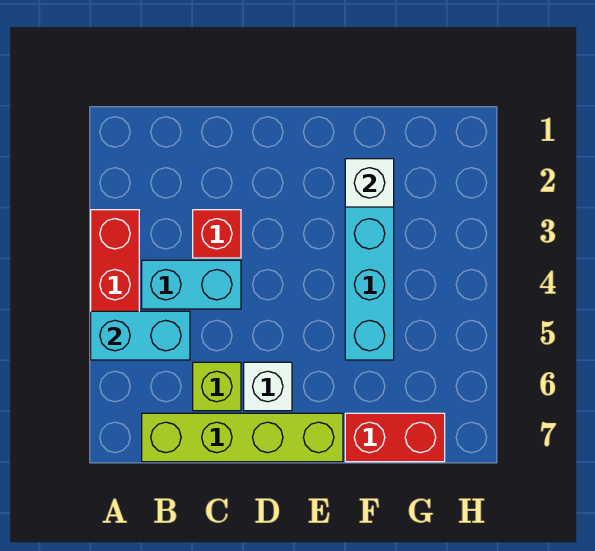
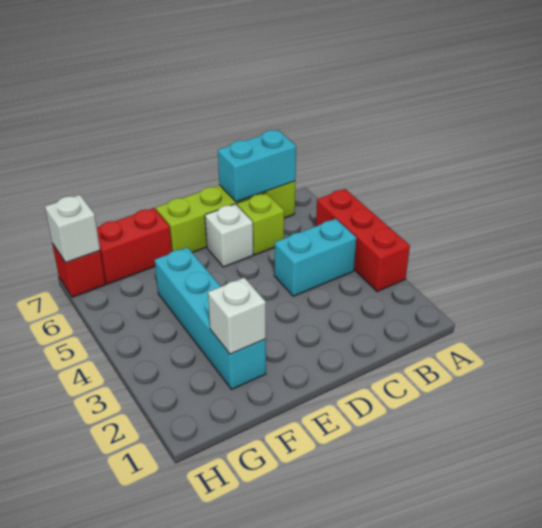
cyan brick A5:B5 level 2 -> cyan brick B7:C7 level 2
red brick C3 level 1 -> red brick H7 level 1
none -> white brick H7 level 2

